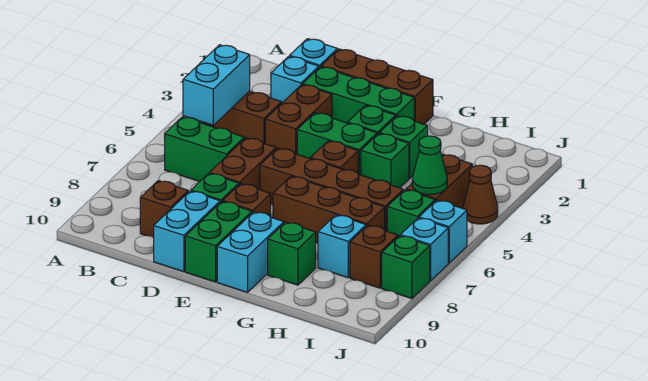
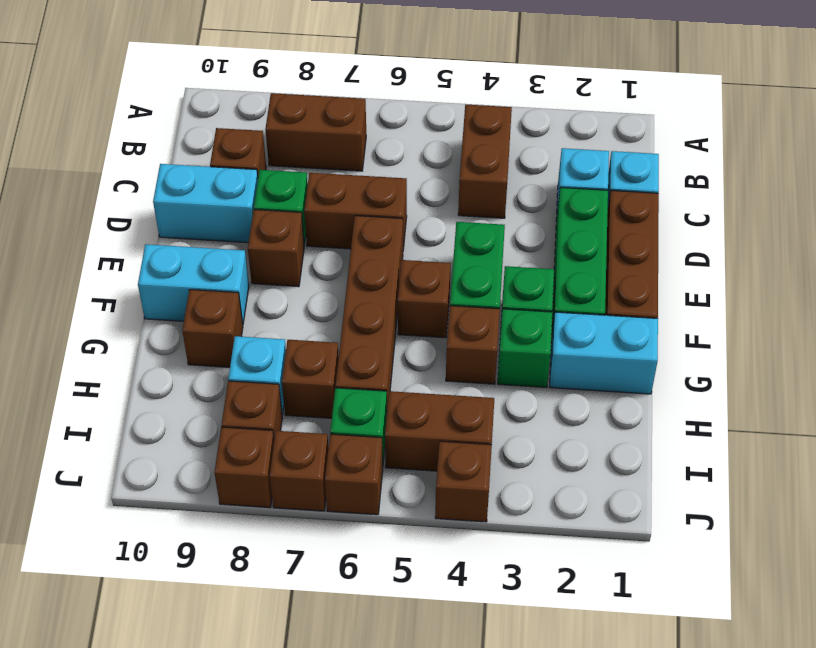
cyan brick B4:B5 level 2 -> cyan brick G1:G2 level 1
green brick B6:C6 level 1 -> none
brown brick D3:D4 level 1 -> brown brick B7:B8 level 1
green brick E9:E10 level 1 -> none
brown brick F7:H7 level 1 -> brown brick H7 level 1
green brick G4 level 1 -> brown brick G4 level 1
green brick G9 level 1 -> brown brick G9 level 1
green cone I5 level 2 -> none
brown cone J4 level 1 -> brown brick J4 level 1
cyan brick J6 level 1 -> brown brick J6 level 1
cyan brick J7 level 1 -> brown brick J7 level 1
green brick J8 level 1 -> brown brick J8 level 1

